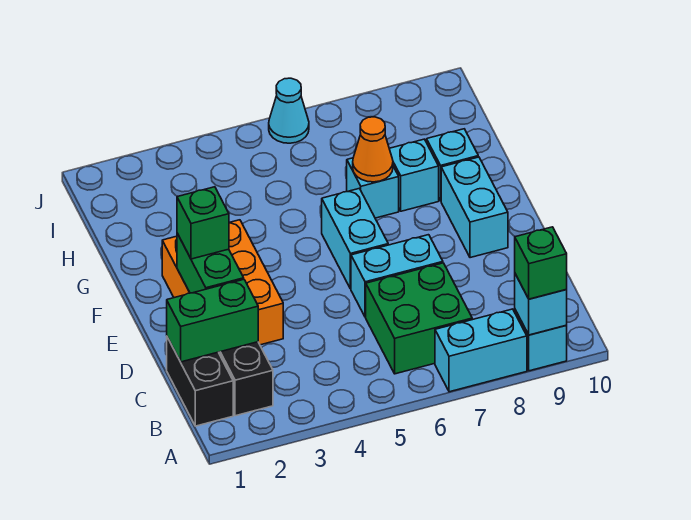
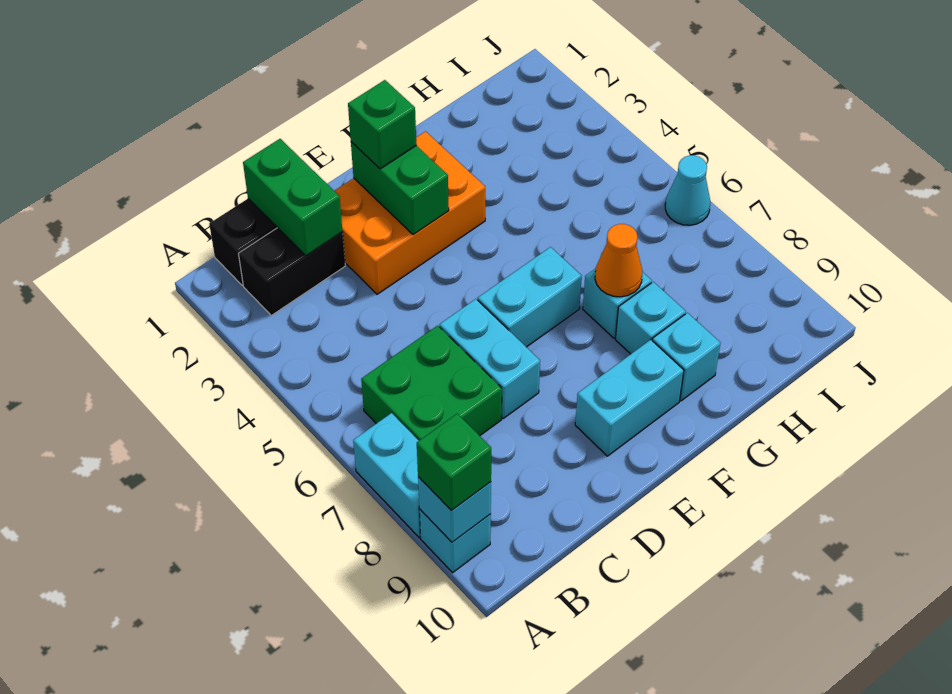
green brick D2:E2 level 2 -> green brick E2:E3 level 2

